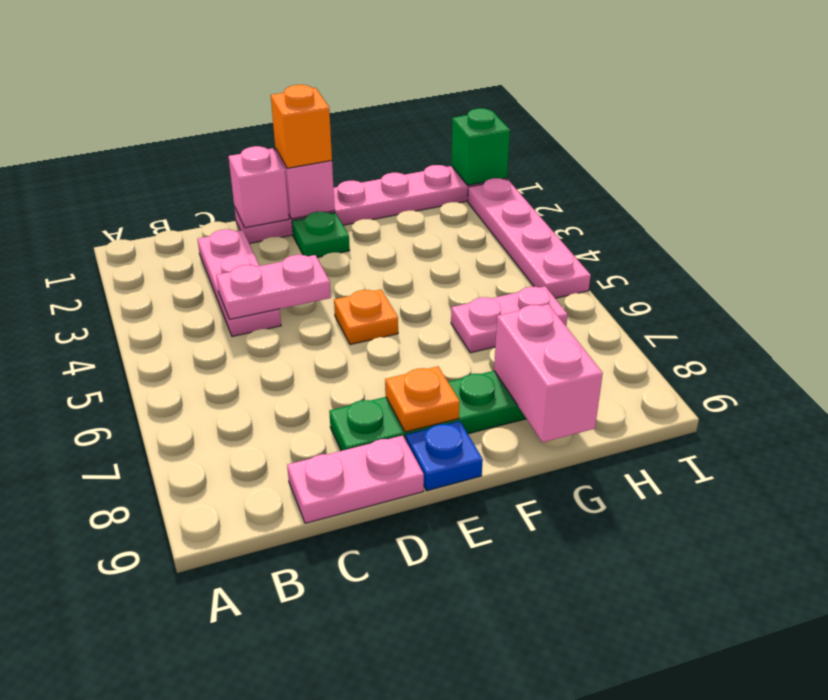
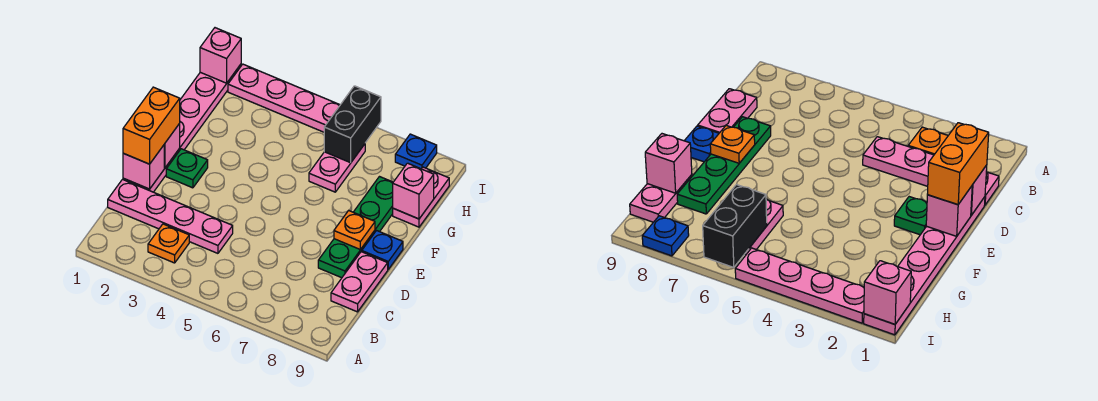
pink plate C2:C4 level 1 -> pink plate C1:C4 level 1
pink plate C4:D4 level 2 -> pink plate G9:H9 level 1
orange brick E1 level 3 -> orange brick D1:E1 level 3
orange plate E5 level 1 -> orange plate B3 level 1
pink brick G8:G9 level 2 -> pink brick G9 level 2
none -> black brick H6:I6 level 2
green brick I1 level 2 -> pink brick I1 level 2
none -> blue plate I8 level 1

